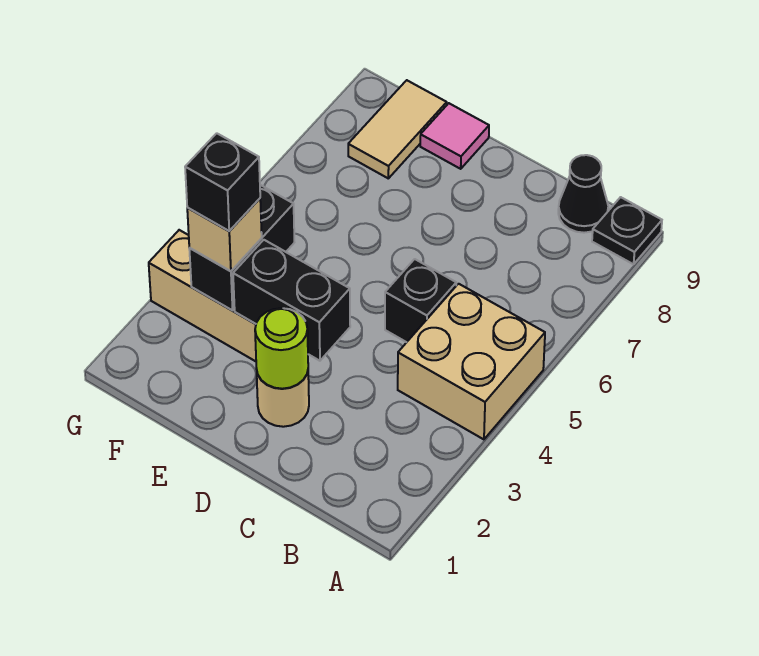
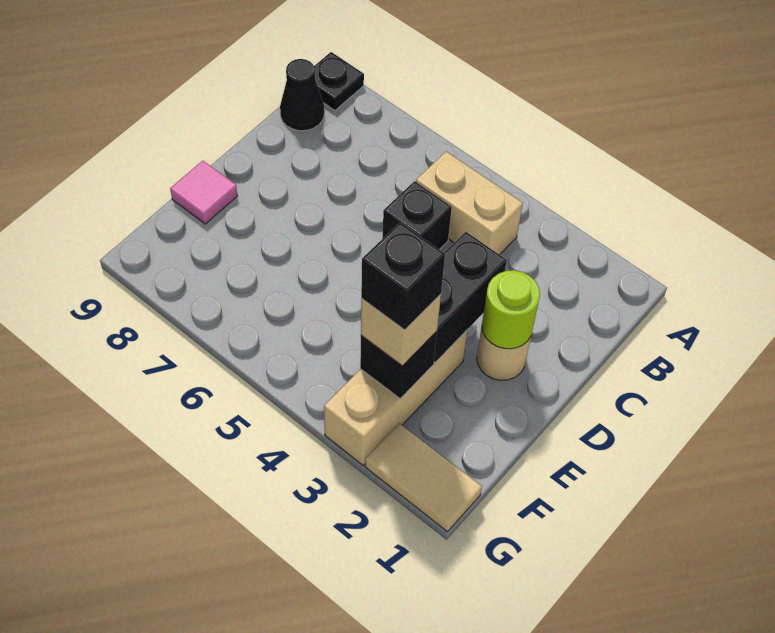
tan brick A4:B5 level 1 -> tan brick B4:B5 level 1
black brick F3:F4 level 2 -> black brick F3 level 2
tan tile F8:F9 level 1 -> tan tile G1:G2 level 1

